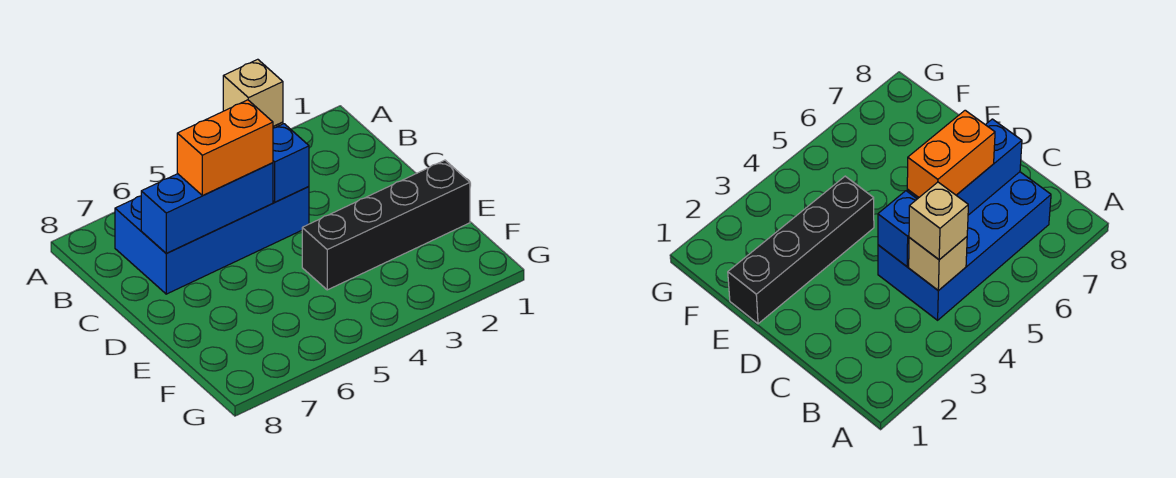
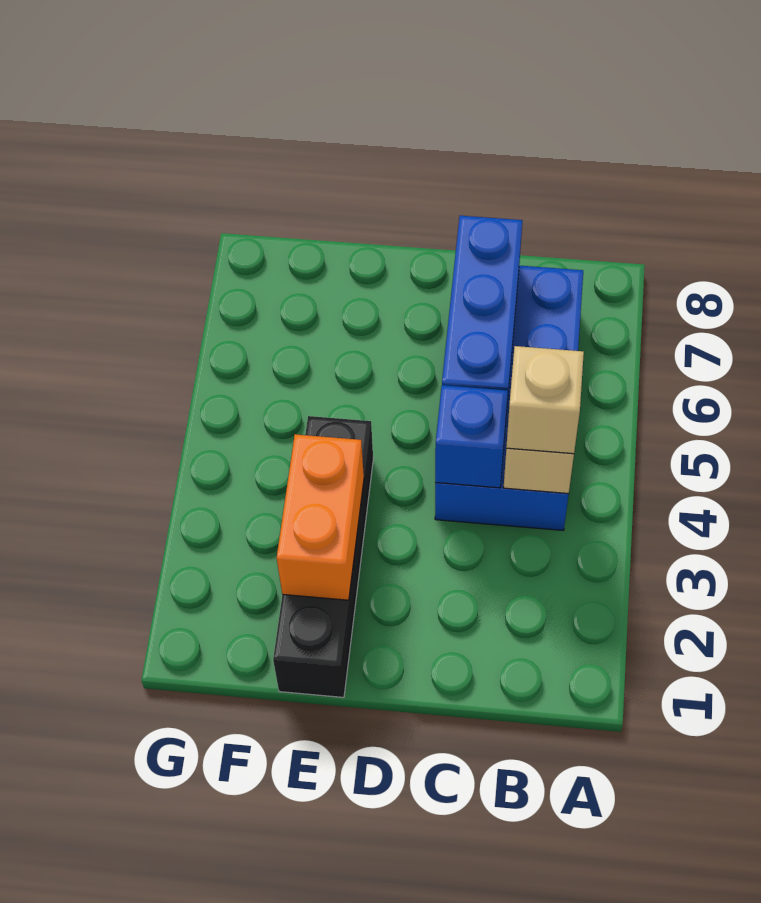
orange brick C5:C6 level 3 -> orange brick E2:E3 level 2

